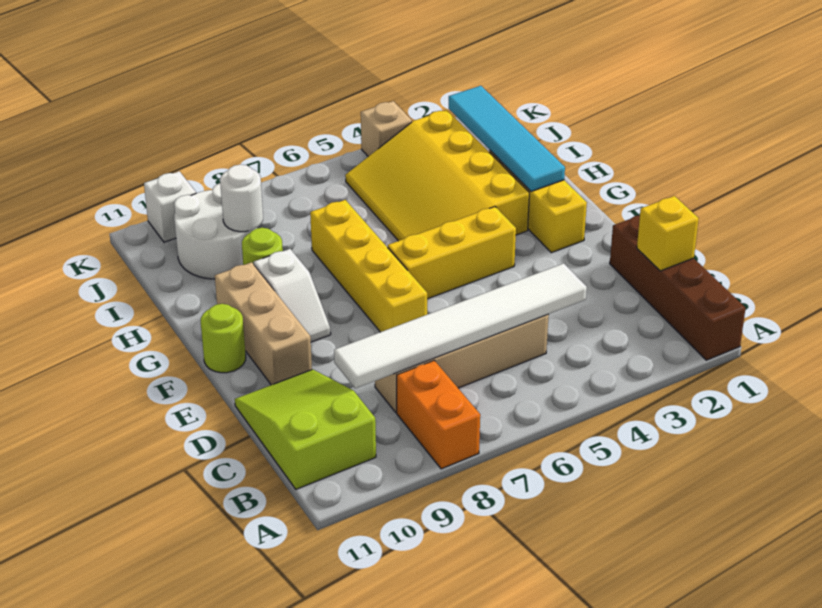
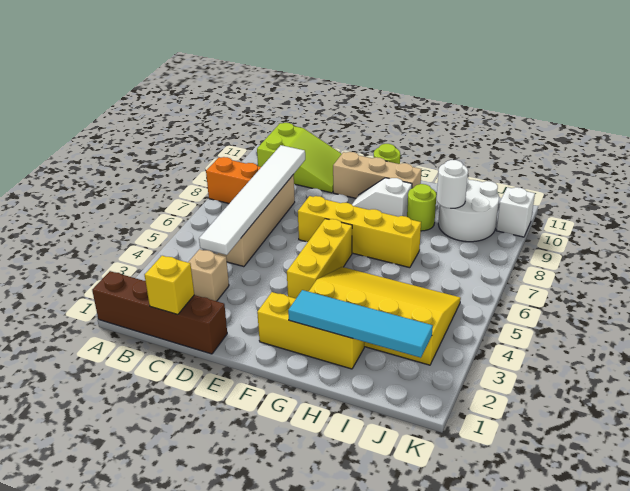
tan brick K4 level 1 -> tan brick C3 level 1

